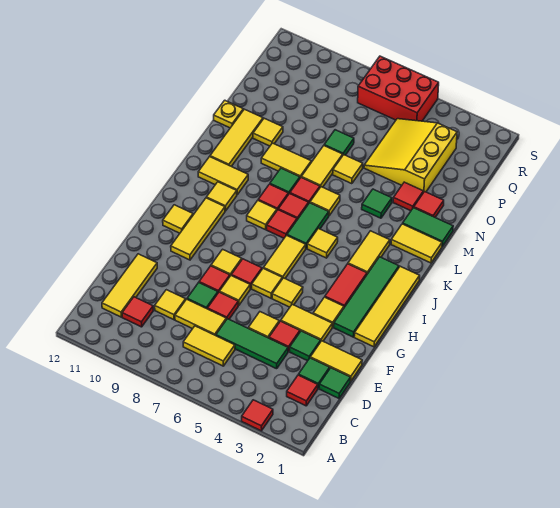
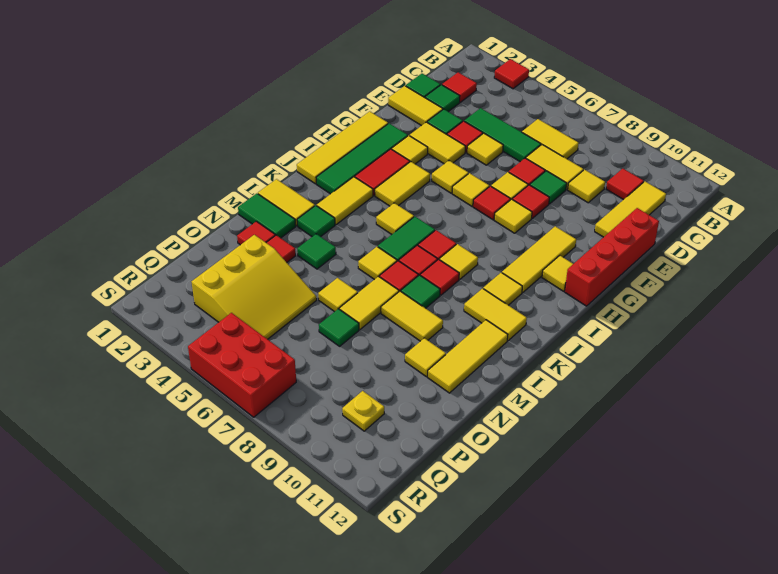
none -> red brick E12:H12 level 1
yellow tile H6:I6 level 1 -> yellow tile H4:I4 level 1
none -> green tile L3 level 1
yellow plate N12 level 1 -> yellow plate Q10 level 1

